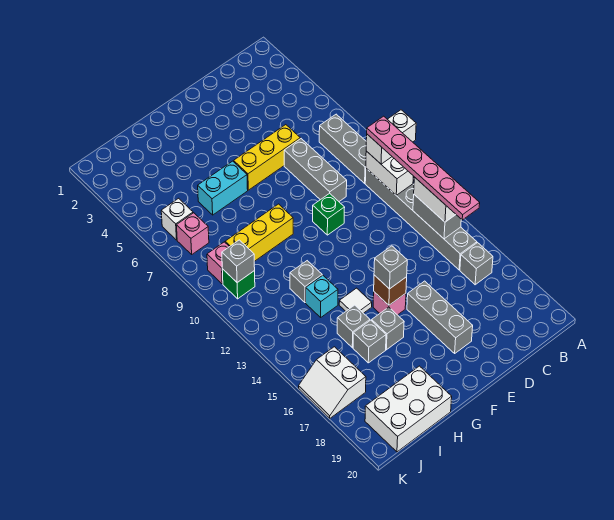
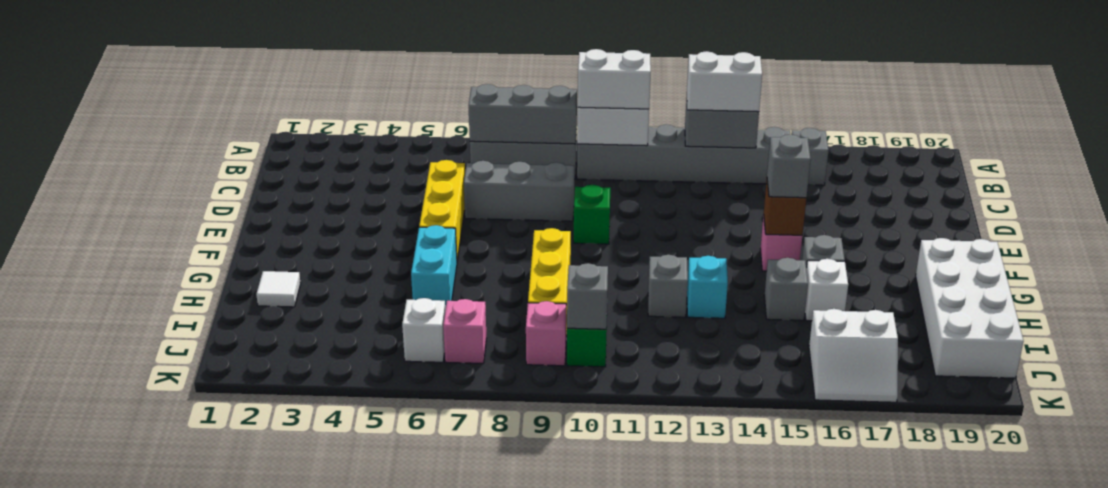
white brick A10:B10 level 3 -> white brick B10:B11 level 3
pink plate B10:B15 level 4 -> none
grey brick E16:E18 level 1 -> grey brick B7:B9 level 2
white tile G14 level 1 -> white tile H2 level 1
grey brick H16 level 1 -> white brick H16 level 1
white brick H19:J20 level 1 -> white brick G19:J20 level 1

